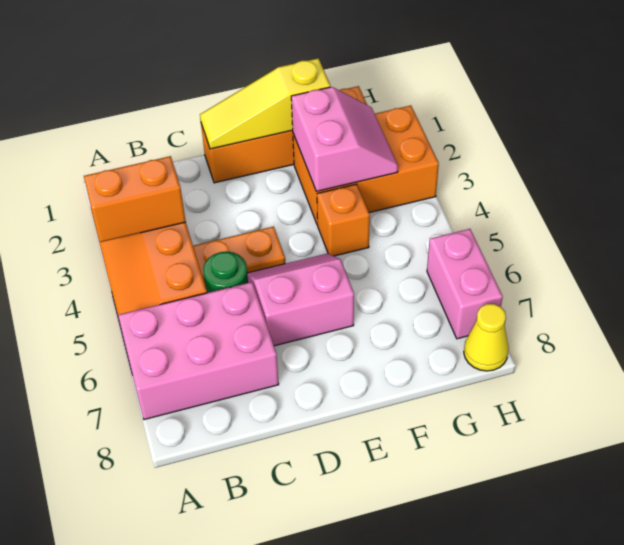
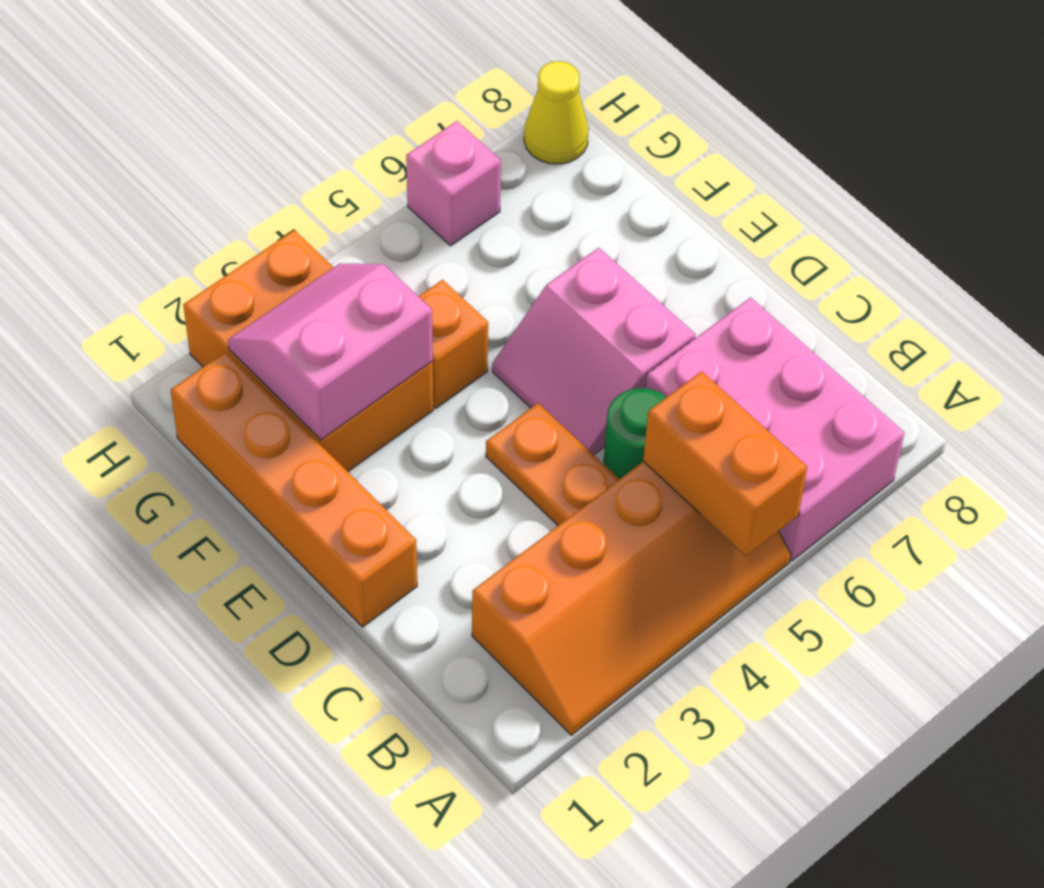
orange brick A3:B3 level 2 -> orange brick A5:B5 level 2
yellow slope D1:F1 level 2 top F -> none
pink brick H6:H7 level 1 -> pink brick H6 level 1

